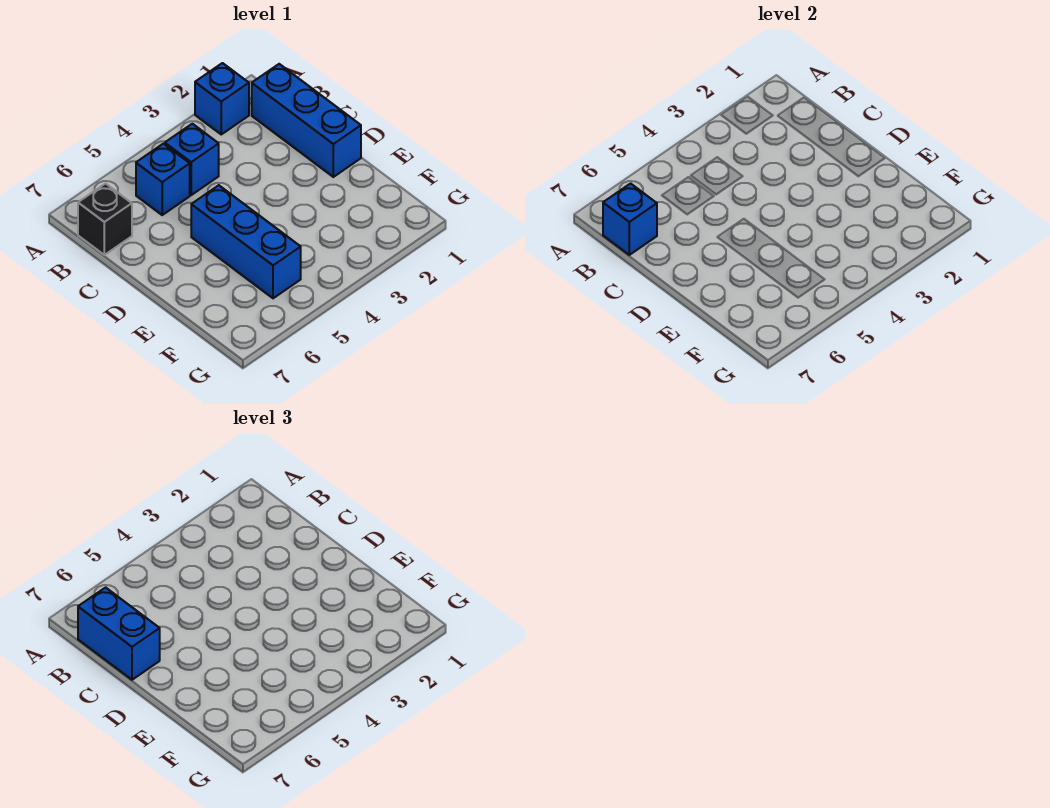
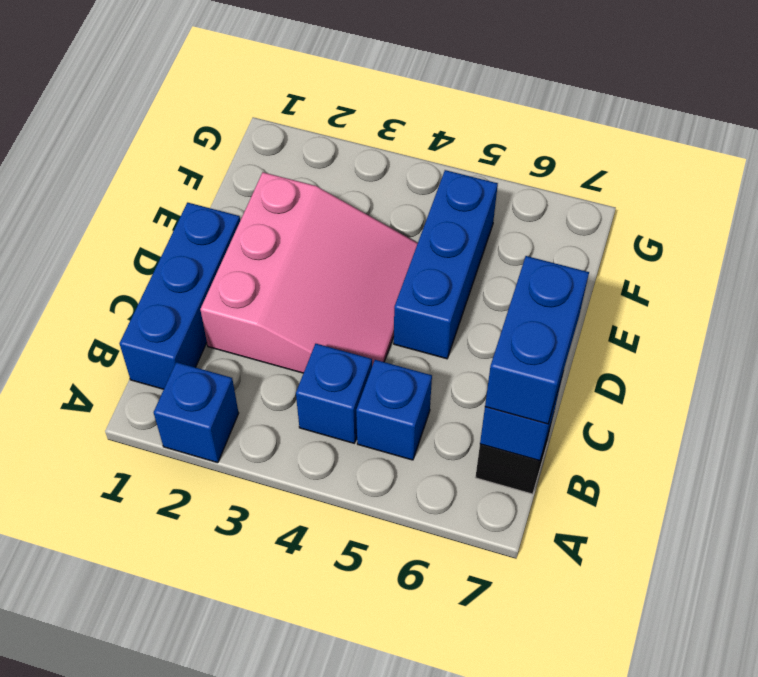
none -> pink slope C2:E4 level 1 top 2

